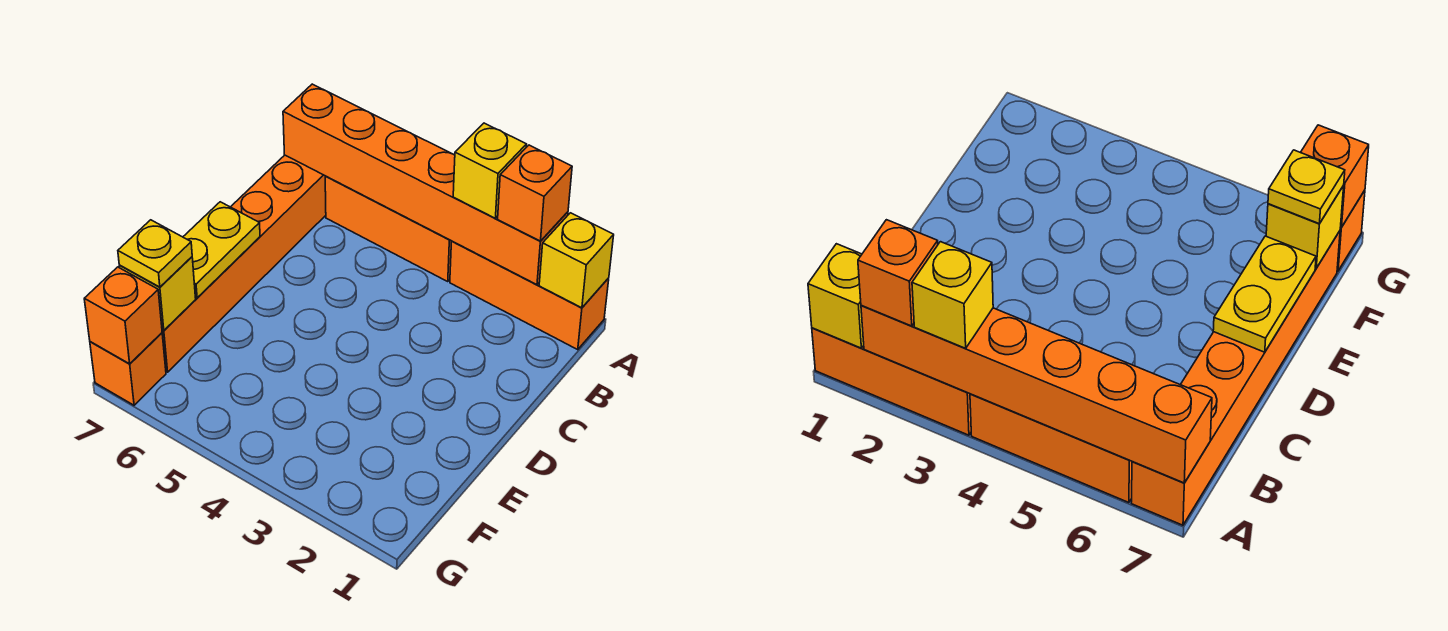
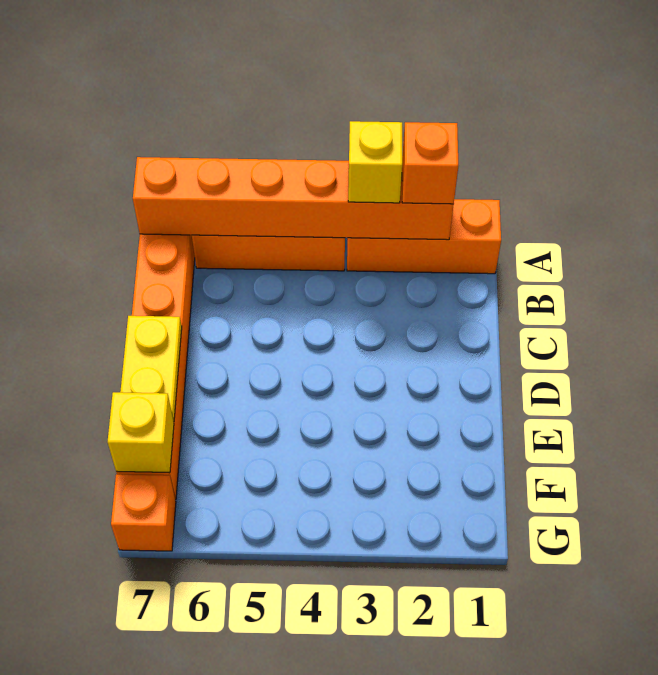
yellow brick A1 level 2 -> none
yellow plate F7 level 3 -> none
orange brick G7 level 2 -> none

